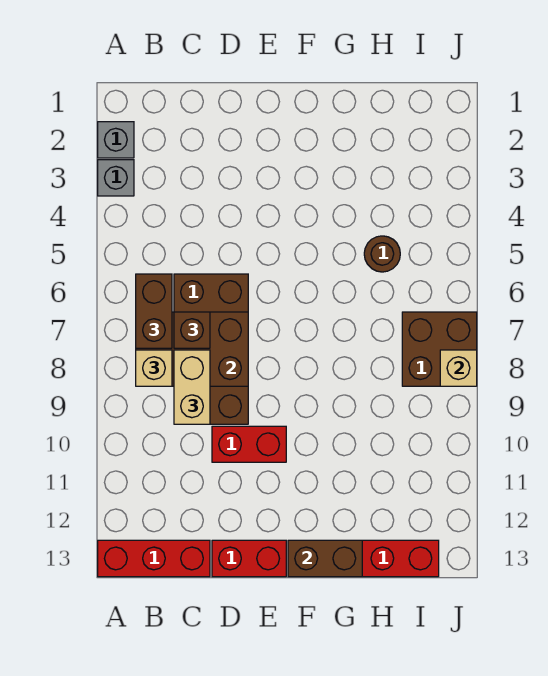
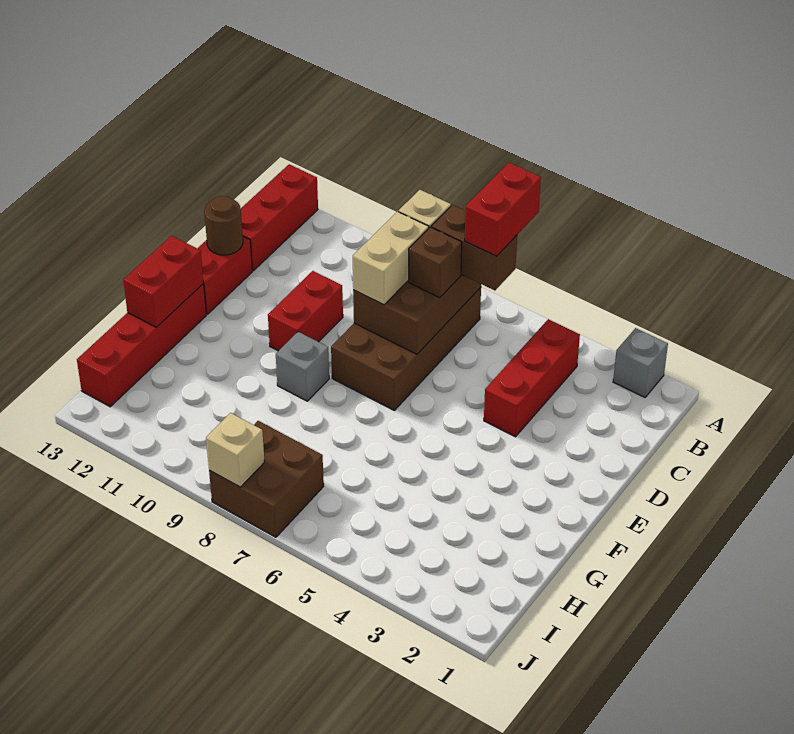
grey brick A3 level 1 -> grey brick F9 level 1
none -> red brick A6:B6 level 4
none -> red brick B4:D4 level 1
brown brick C6:D9 level 1 -> brown brick B7:E8 level 1
tan brick C8:C9 level 3 -> tan brick C8:D8 level 3
brown brick F13:G13 level 2 -> red brick F13:G13 level 2
brown round brick H5 level 1 -> brown round brick D13 level 2

